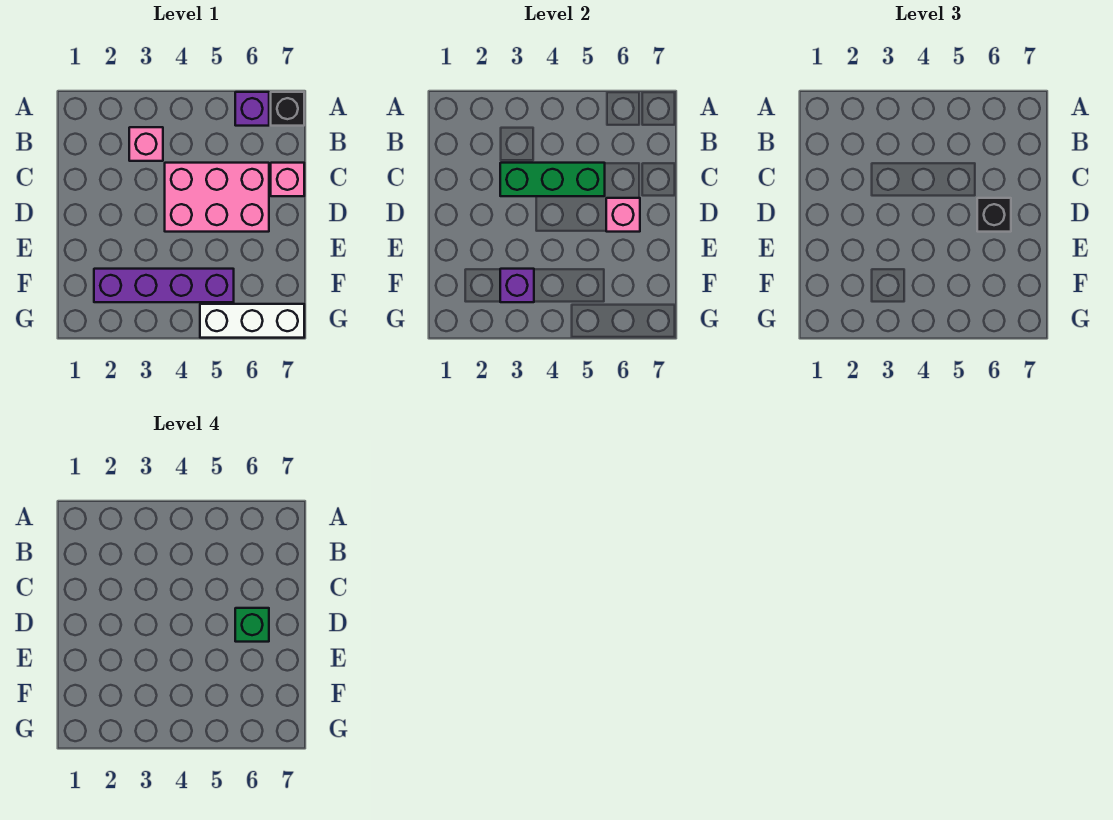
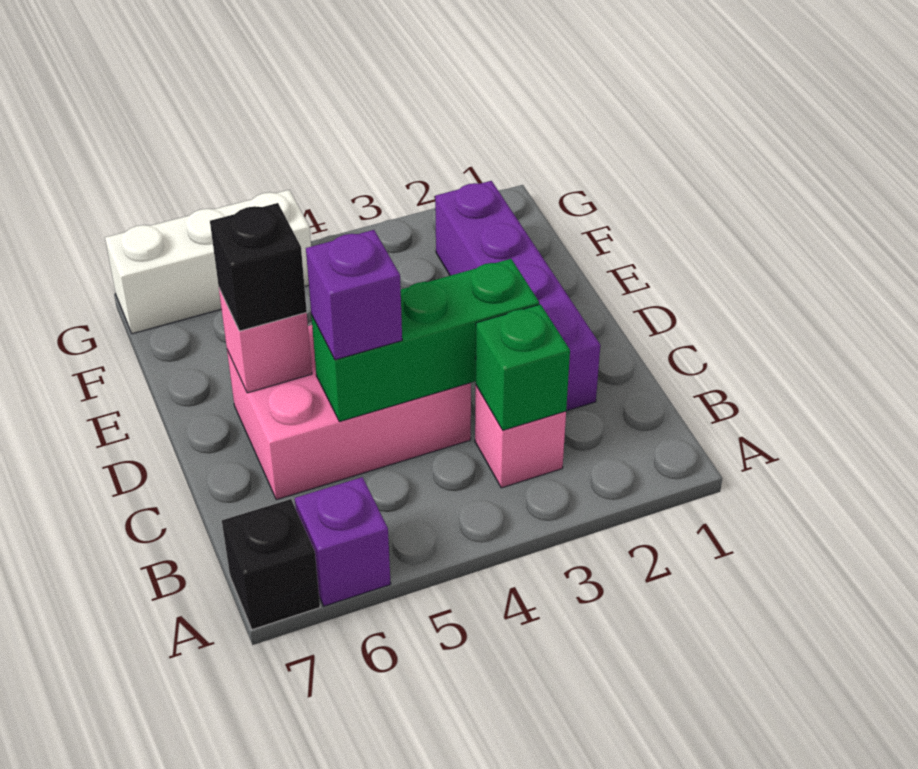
pink brick C7 level 1 -> none
green brick D6 level 4 -> green brick B3 level 2
purple brick F2:F5 level 1 -> purple brick C2:F2 level 1
purple brick F3 level 2 -> purple brick C5 level 3

